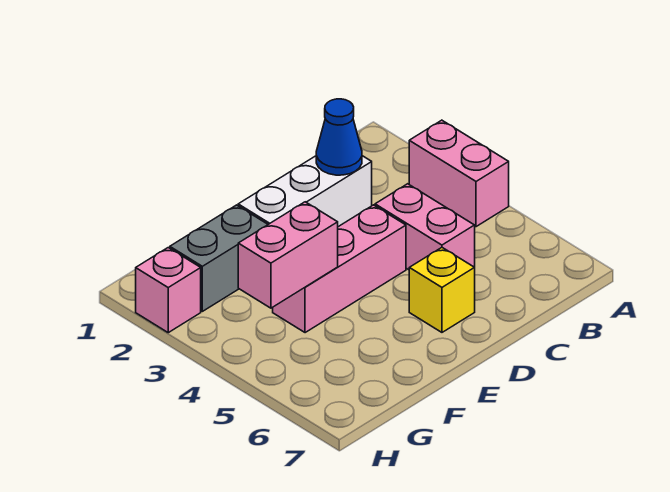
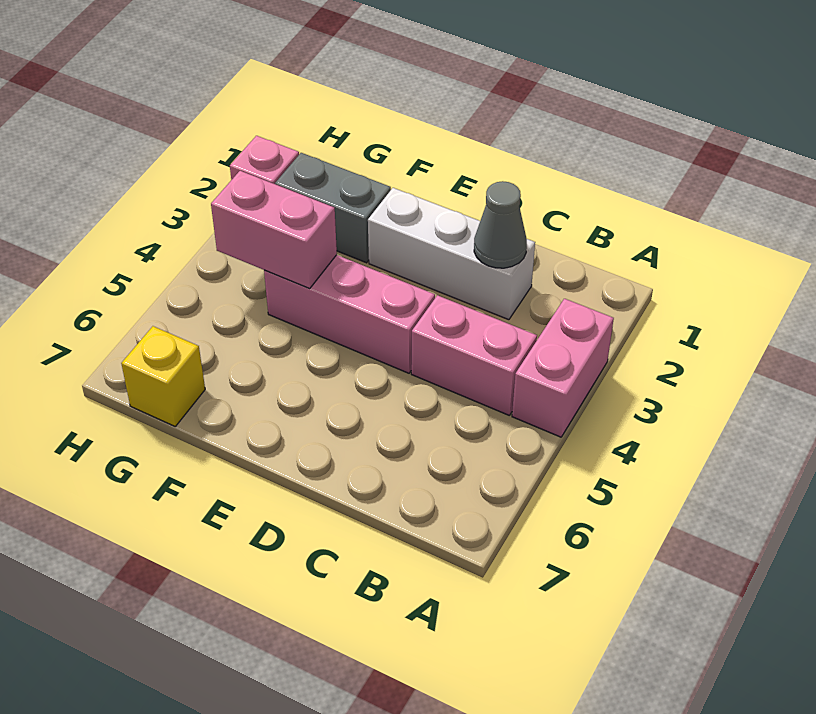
blue cone C2 level 2 -> grey cone C2 level 2
pink brick C4:C5 level 1 -> pink brick B4:C4 level 1
yellow brick D6 level 1 -> yellow brick G7 level 1

